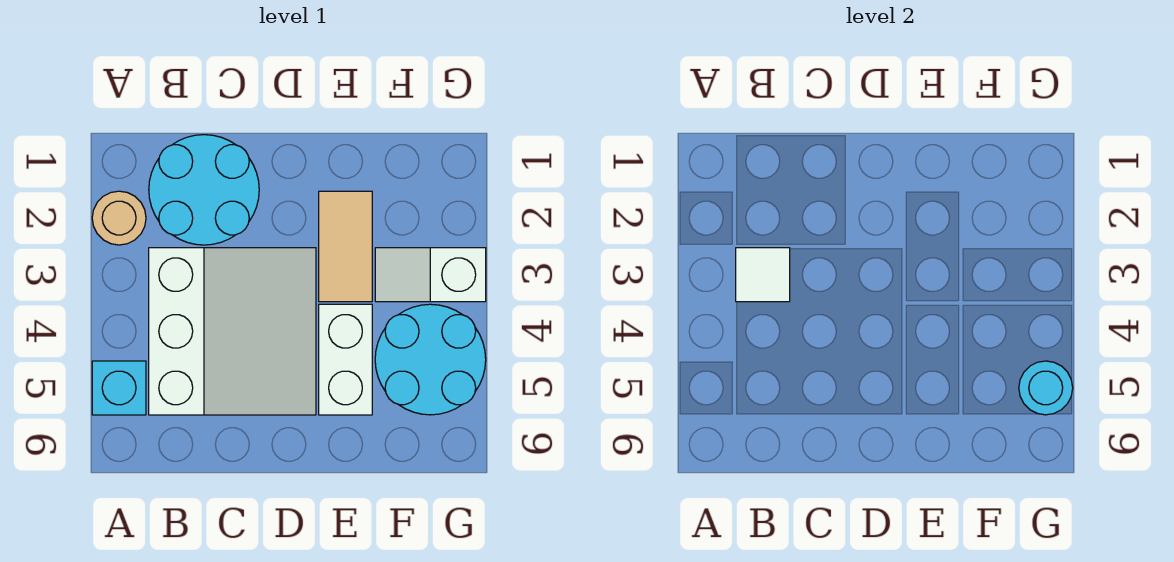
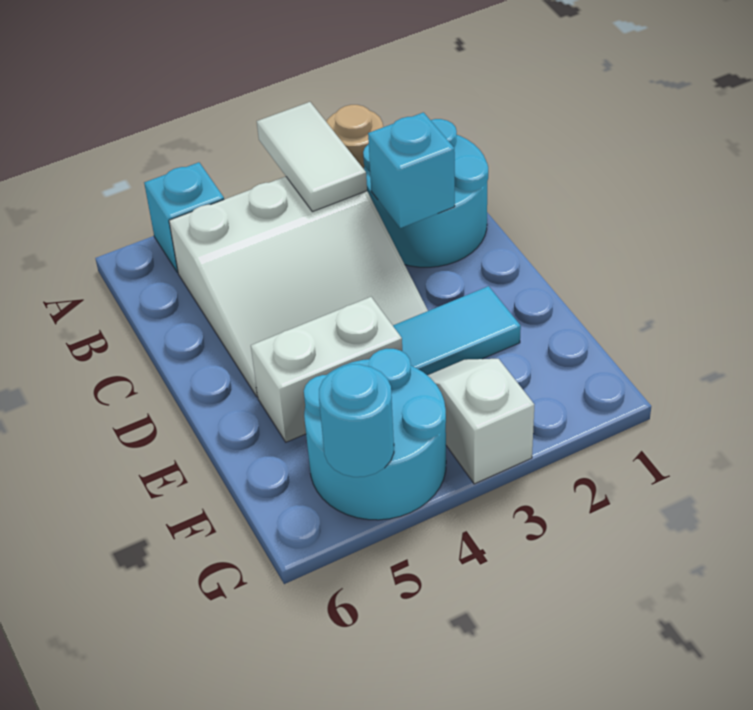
white tile B3 level 2 -> white tile A3:B3 level 2
none -> cyan brick C2 level 2
tan tile E2:E3 level 1 -> cyan tile E2:E3 level 1

